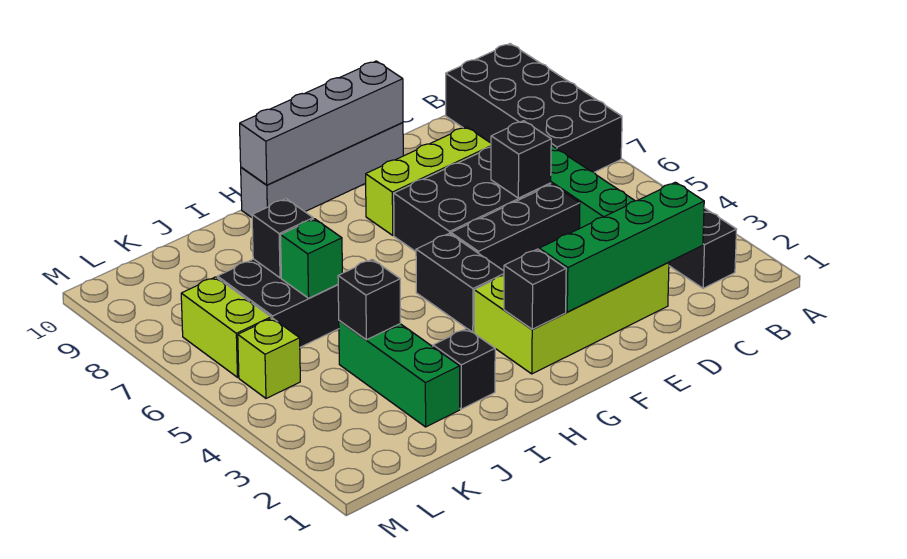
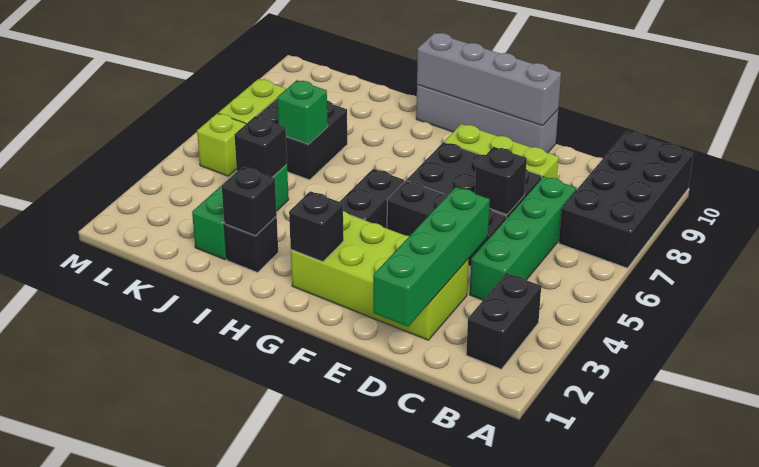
green brick C2:F2 level 2 -> green brick D1:D4 level 2
black brick J7 level 2 -> black brick I2 level 2

